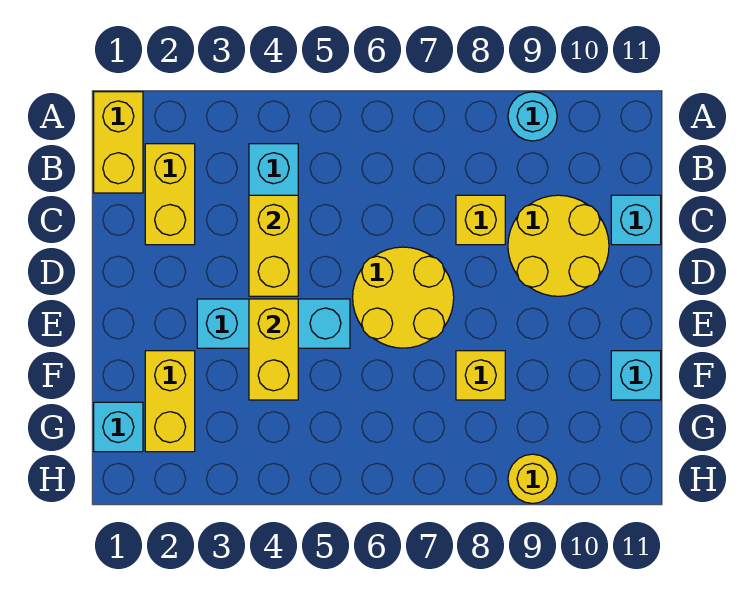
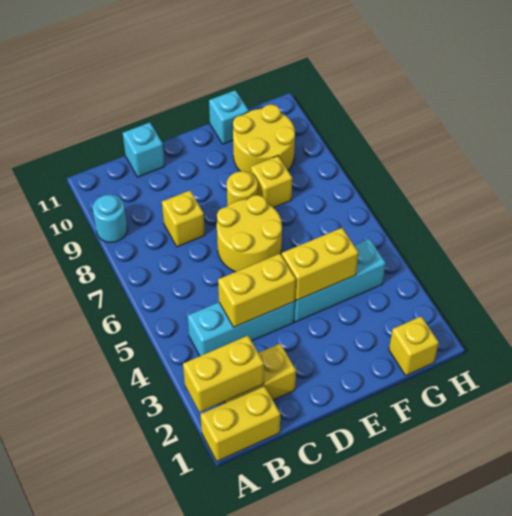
yellow round brick C9:D10 level 1 -> yellow round brick F9:G10 level 1
cyan brick E3:E5 level 1 -> cyan brick E4:G4 level 1
yellow brick F2:G2 level 1 -> yellow brick A2:B2 level 2
cyan brick G1 level 1 -> yellow brick G1 level 1
yellow round brick H9 level 1 -> yellow round brick E8 level 1

